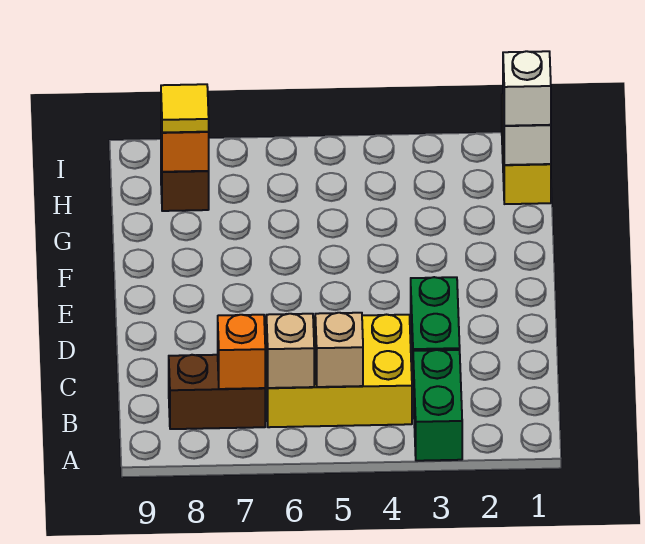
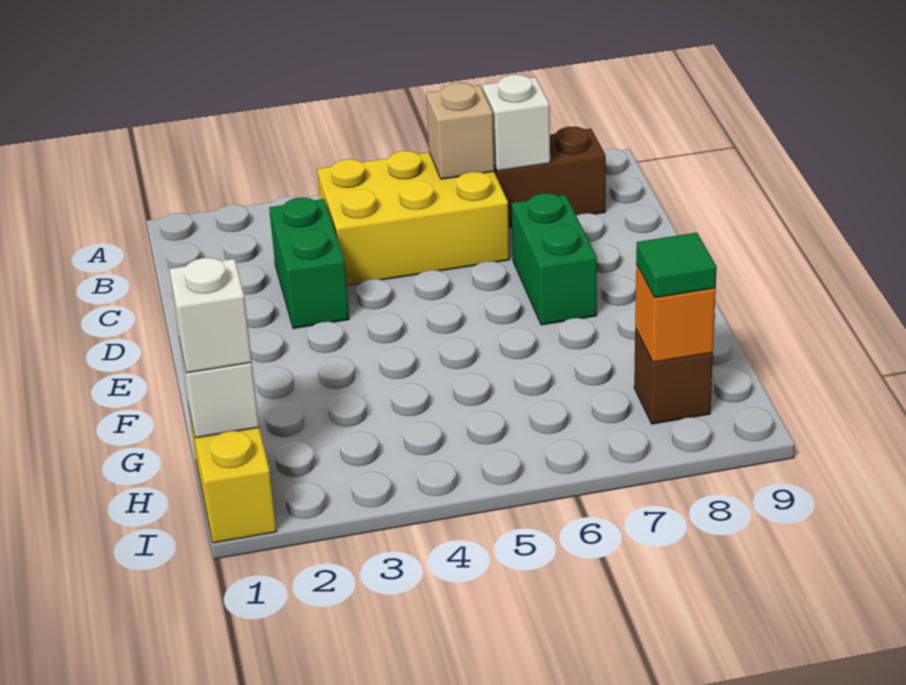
green brick A3:B3 level 1 -> green brick D7:E7 level 1
tan brick B5 level 2 -> none
orange brick B7 level 2 -> white brick B7 level 2
yellow tile H8 level 3 -> green tile H8 level 3

